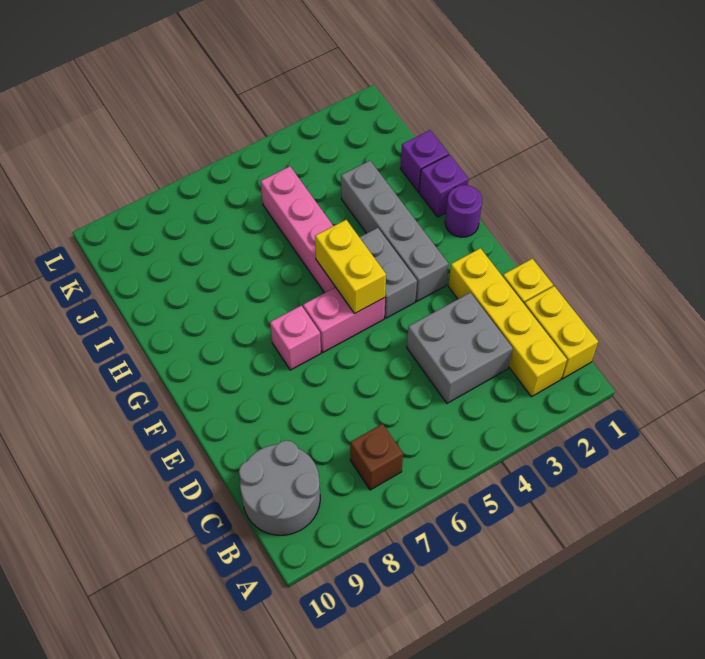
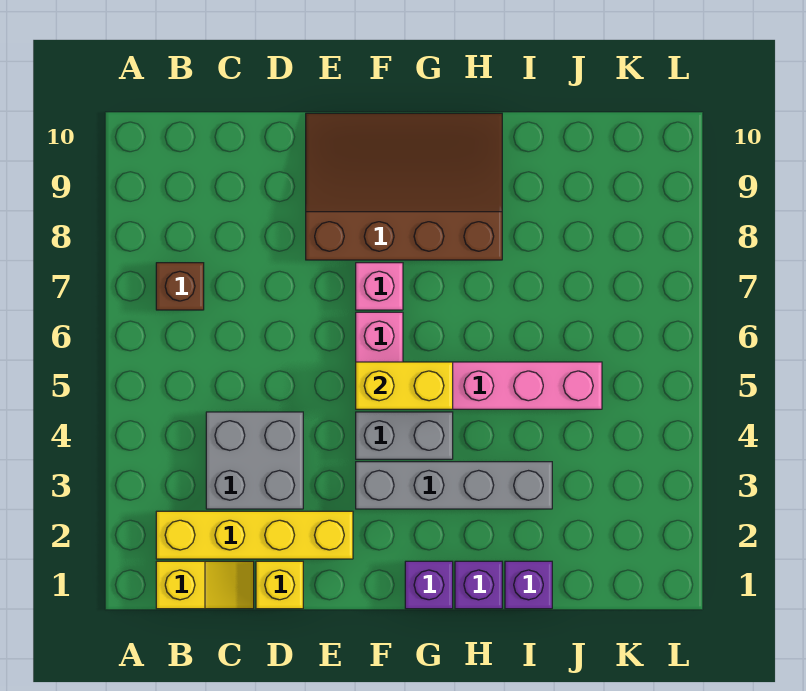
yellow brick B1:C1 level 1 -> yellow slope B1:C1 level 1 top B
grey round brick B9:C10 level 1 -> none
none -> brown slope E8:H10 level 1 top 8
purple round brick G1 level 1 -> purple brick G1 level 1

